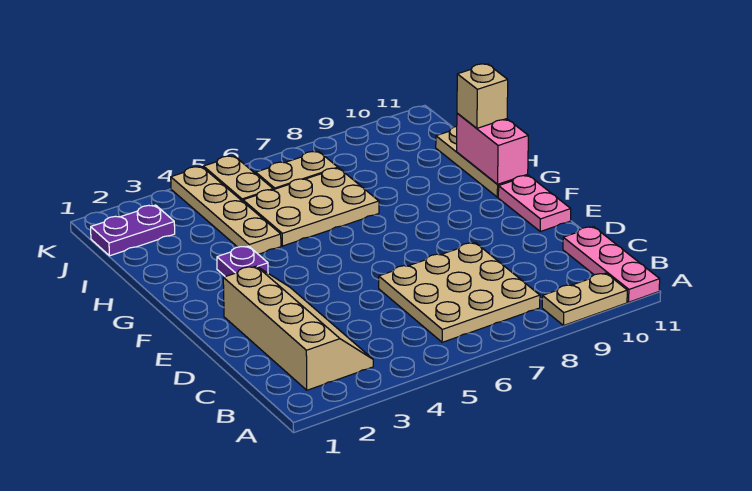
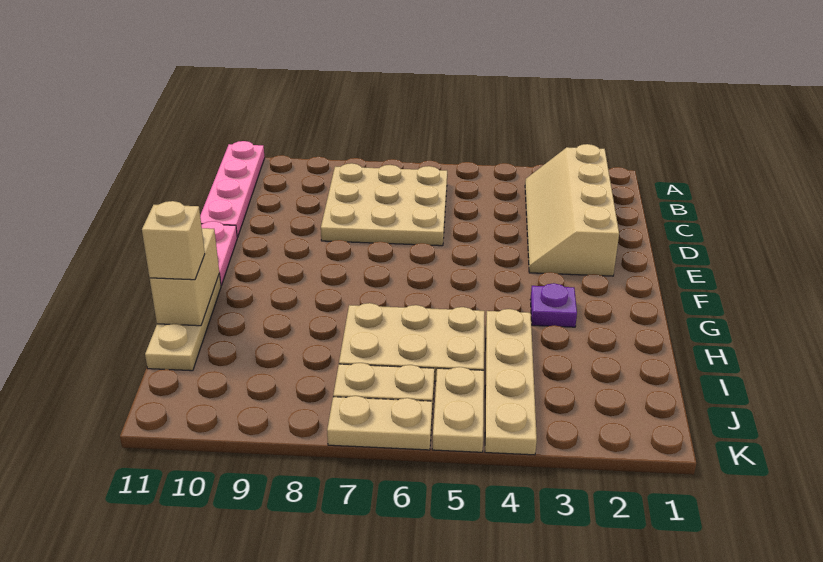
tan plate A9:A10 level 1 -> tan plate K6:K7 level 1
pink plate A11:C11 level 1 -> pink plate A11:D11 level 1
pink brick G11:H11 level 2 -> tan brick G11:H11 level 2
purple plate J1:J2 level 1 -> none

